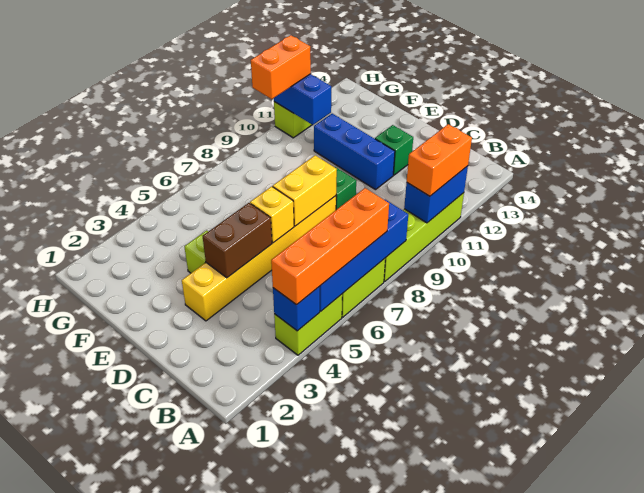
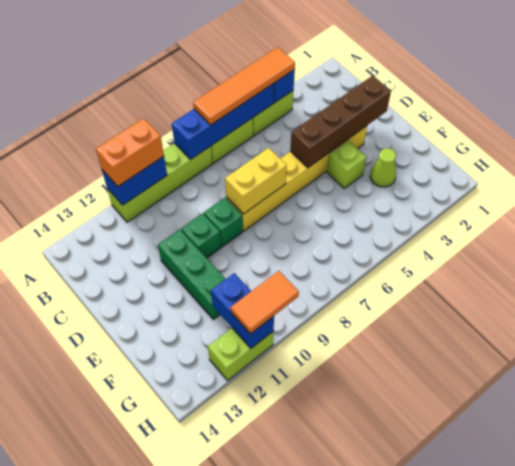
orange brick A4:A7 level 3 -> orange tile A4:A7 level 3
brown brick D4:D5 level 2 -> brown brick D2:D5 level 2
yellow brick D6 level 2 -> none
blue brick D11:F11 level 1 -> green brick D11:F11 level 1
green brick D12 level 1 -> green brick D10 level 1
none -> lime cone F3 level 1
orange brick H10:H11 level 3 -> orange tile H10:H11 level 3

